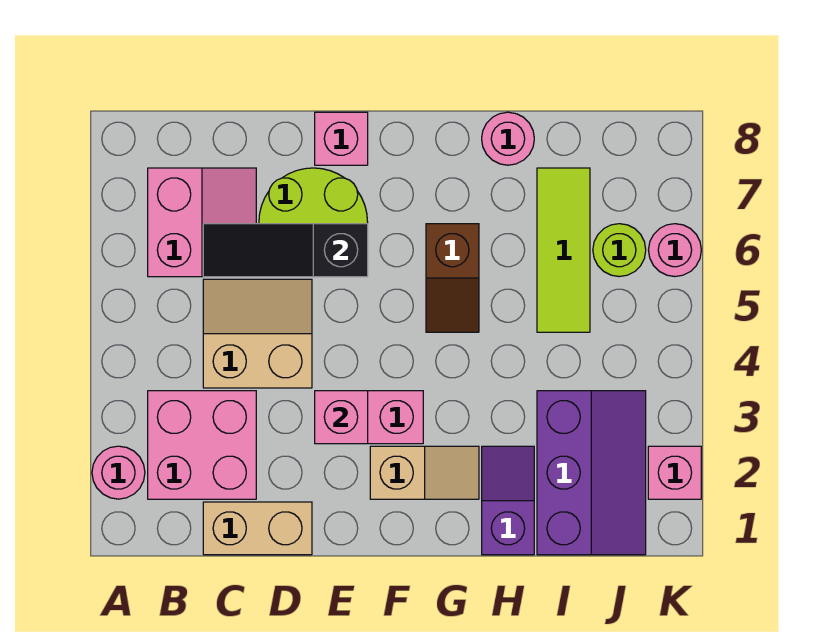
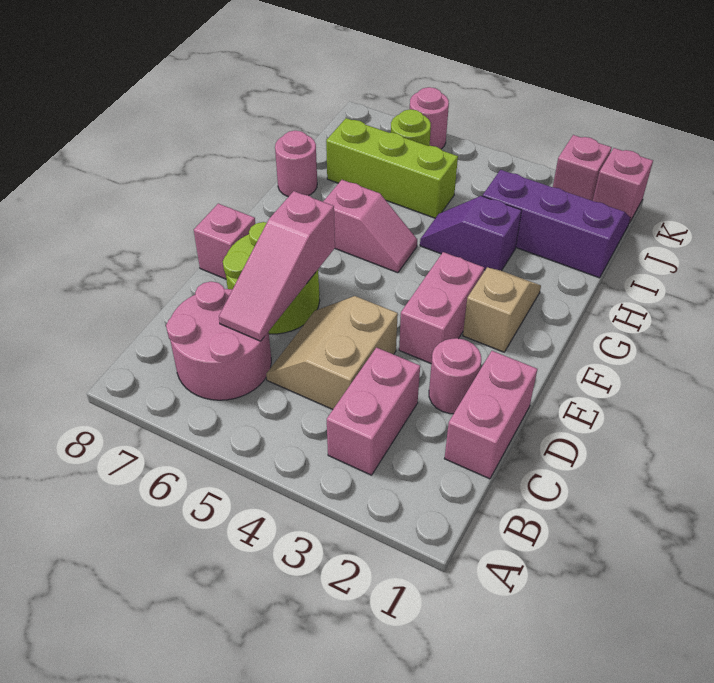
pink round brick A2 level 1 -> pink round brick D2 level 1
pink brick B2:C3 level 1 -> pink brick B3:C3 level 1
pink slope B6:C7 level 1 top B -> pink round brick B6:C7 level 1
tan brick C1:D1 level 1 -> pink brick C1:D1 level 1
black slope C6:E6 level 2 top E -> pink slope C6:E6 level 2 top E
pink brick E3 level 2 -> pink brick K1 level 1
brown slope G5:G6 level 1 top 6 -> pink slope G5:G6 level 1 top 6
purple slope H1:H2 level 1 top 1 -> purple slope H3:H4 level 1 top 3
lime tile I5:I7 level 1 -> lime brick I5:I7 level 1

